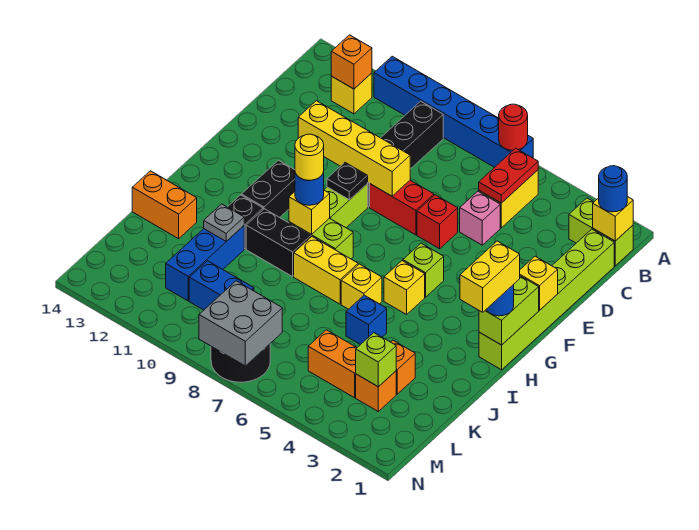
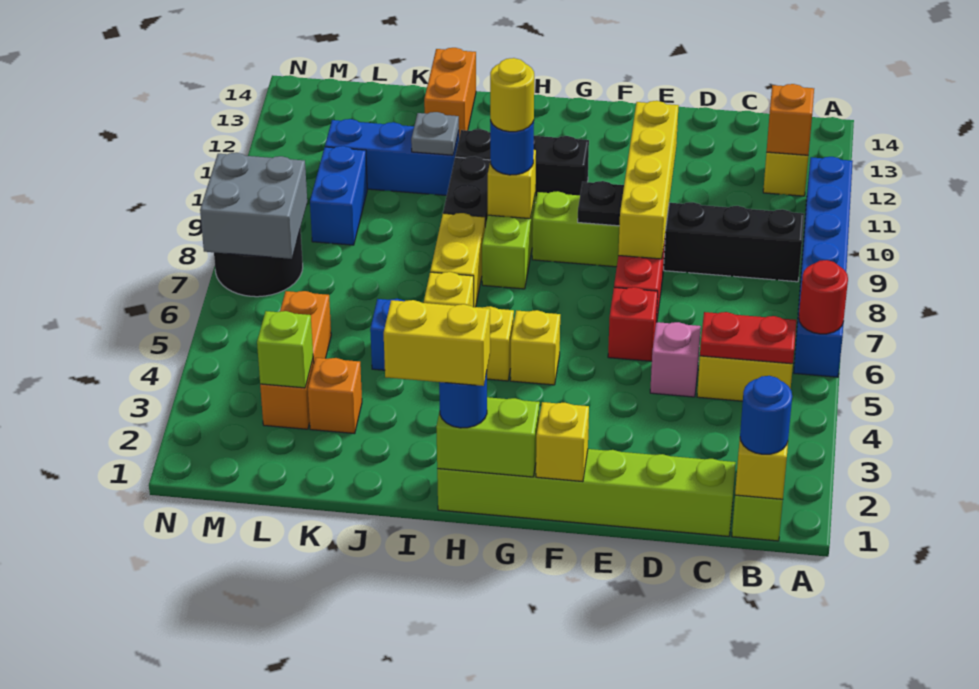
lime brick G5 level 1 -> yellow brick G5 level 1

